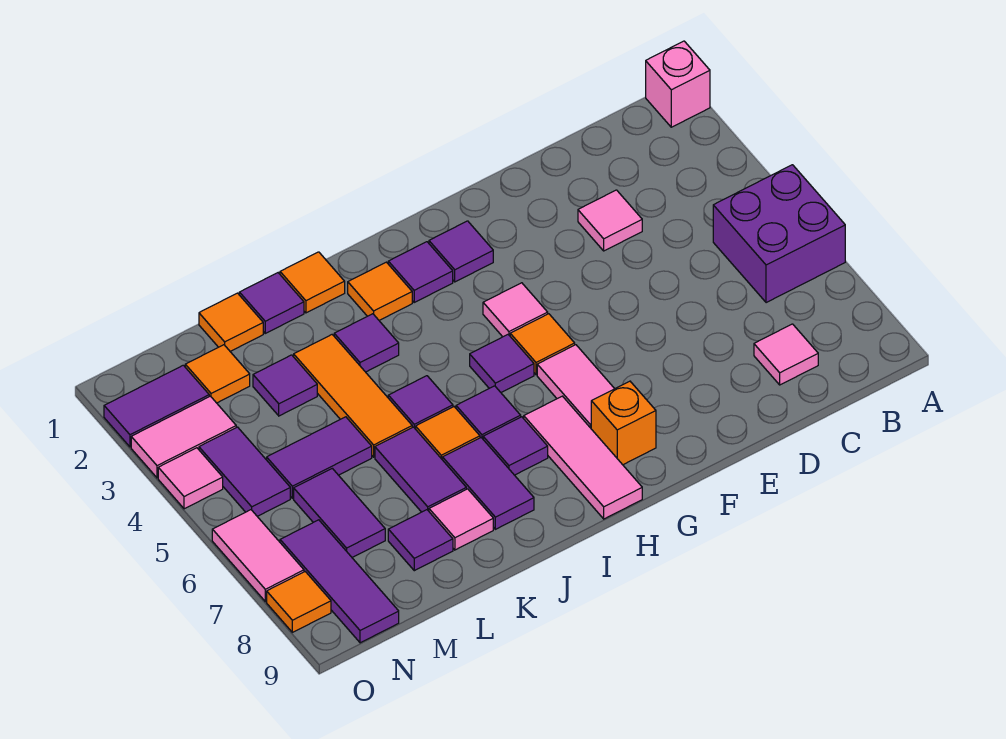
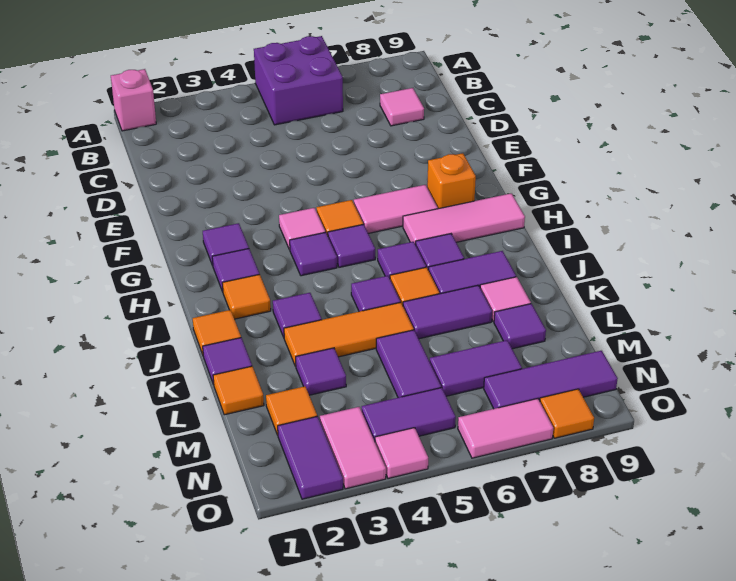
pink tile D3 level 1 -> none
none -> purple tile H4 level 1

